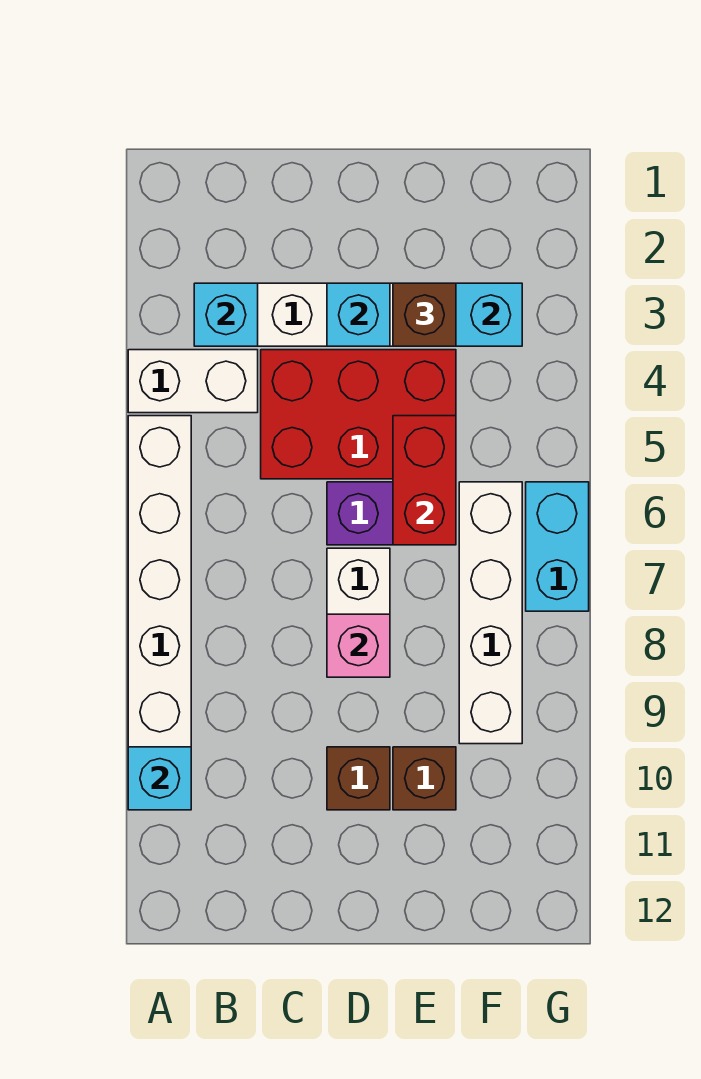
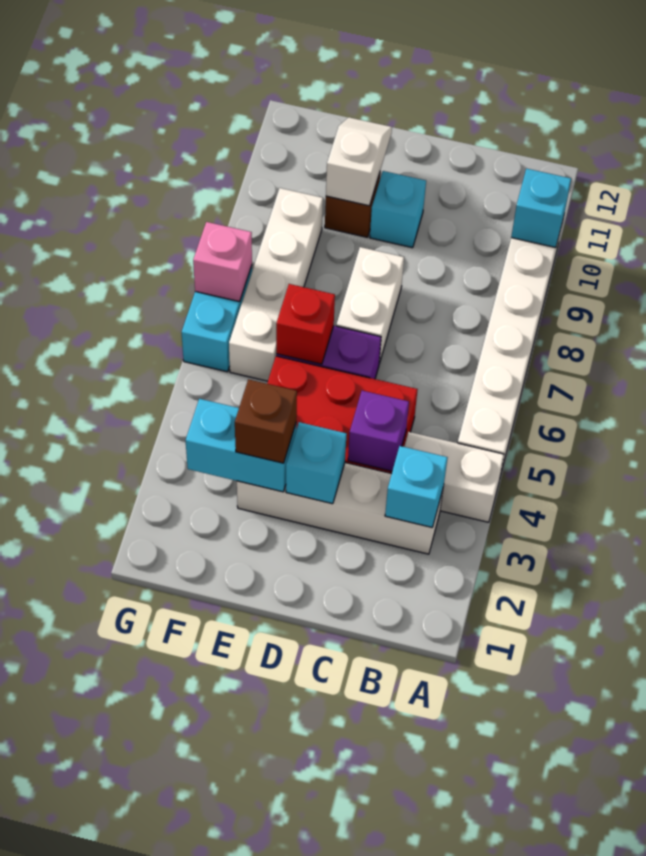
none -> purple brick C4 level 2
pink brick D8 level 2 -> pink brick G7 level 2
brown brick D10 level 1 -> cyan brick D10 level 1
red brick E5:E6 level 2 -> red brick E6 level 2
none -> white slope E10:E11 level 2 top 10

